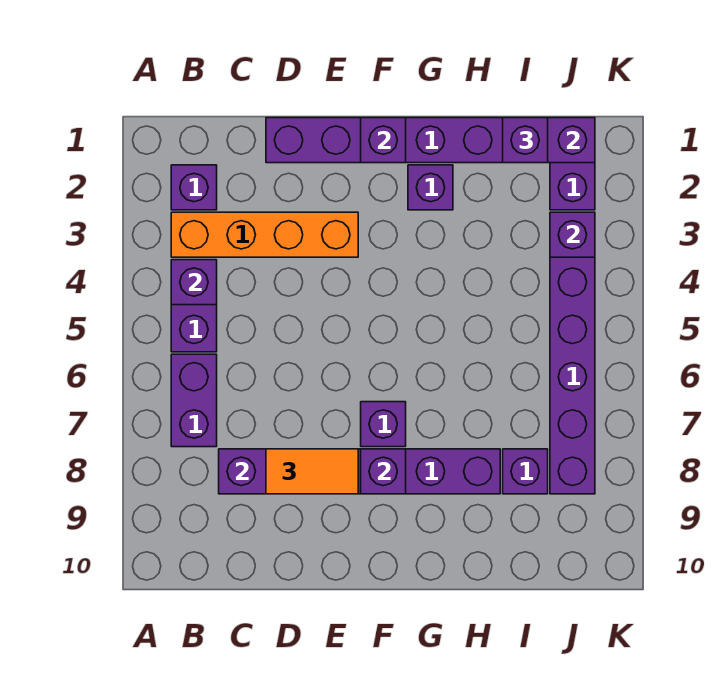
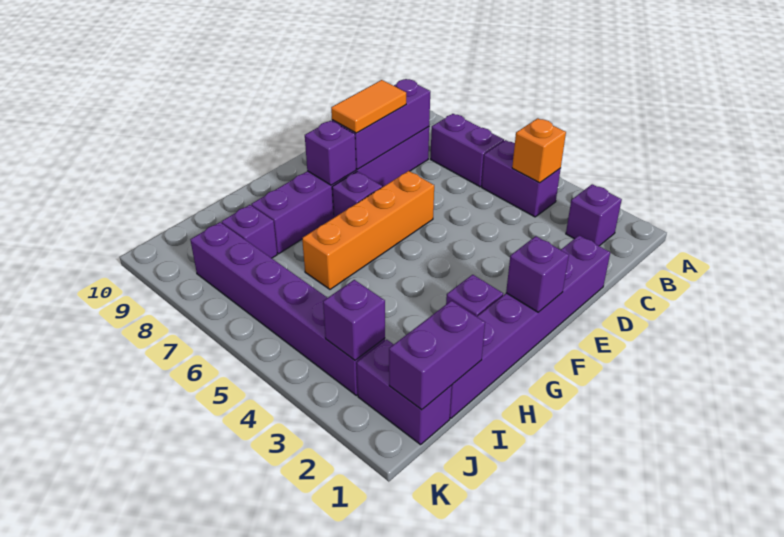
orange brick B3:E3 level 1 -> orange brick E6:H6 level 1
purple brick B4 level 2 -> orange brick B4 level 2
purple brick I1 level 3 -> none

